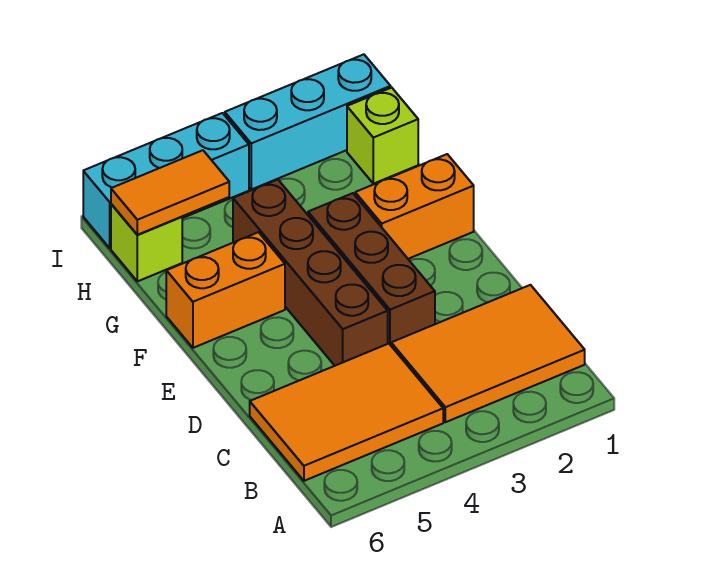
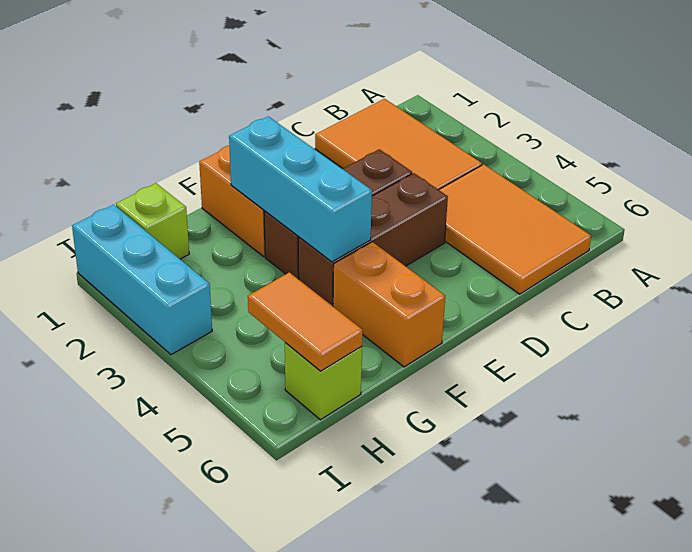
brown brick D4:G4 level 1 -> brown brick D4:F4 level 1
cyan brick I4:I6 level 1 -> cyan brick F2:F4 level 2

